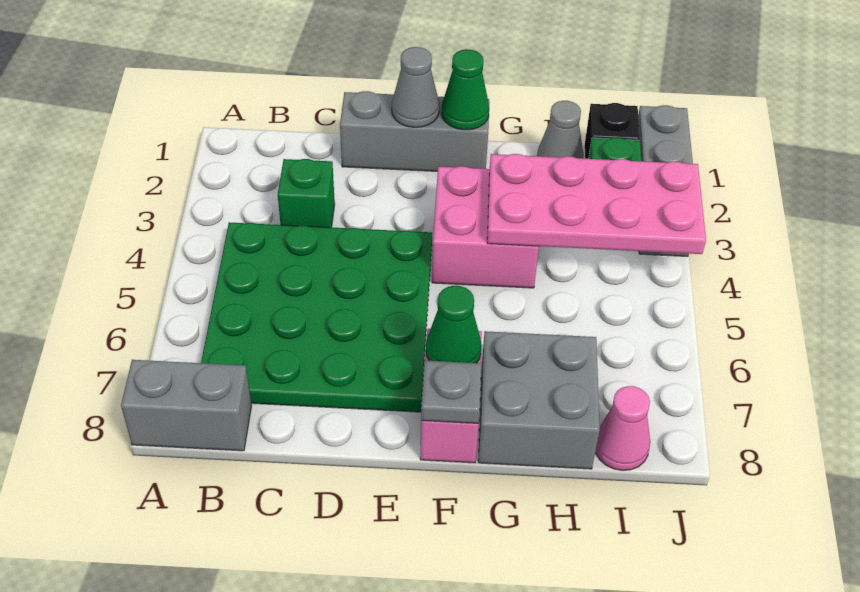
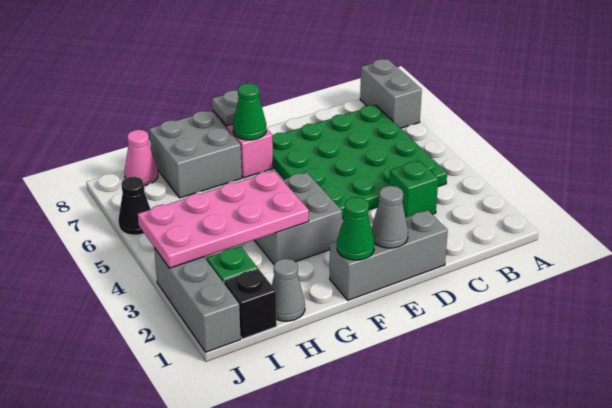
grey brick A8:B8 level 1 -> grey brick A7:A8 level 1
pink brick F3:G4 level 1 -> grey brick F3:G4 level 1
none -> black cone J6 level 1

